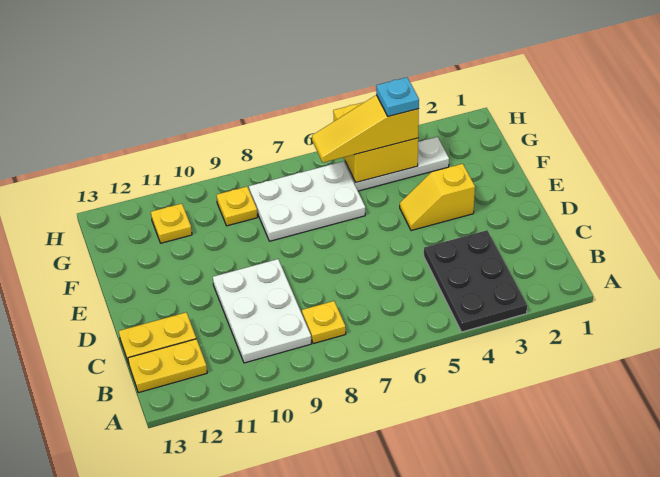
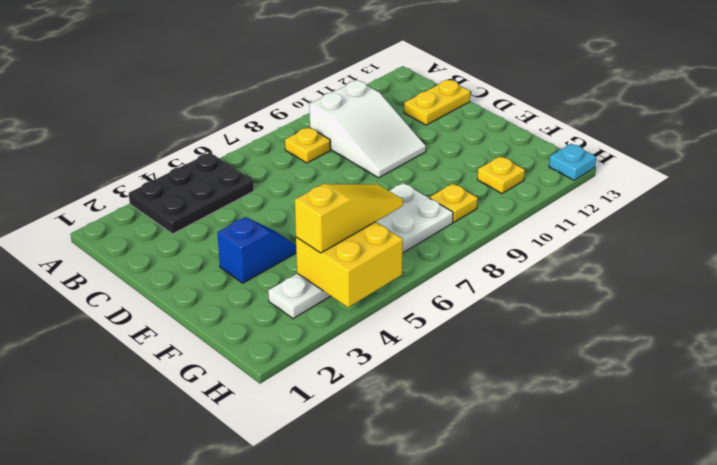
black plate A3:C4 level 1 -> black plate A3:B5 level 1
white plate B9:D10 level 1 -> white slope B9:D10 level 1 top B
yellow plate B12:B13 level 1 -> none
yellow slope E3:E4 level 1 top 3 -> blue slope E3:E4 level 1 top 3
cyan plate G4 level 4 -> cyan plate H13 level 1

